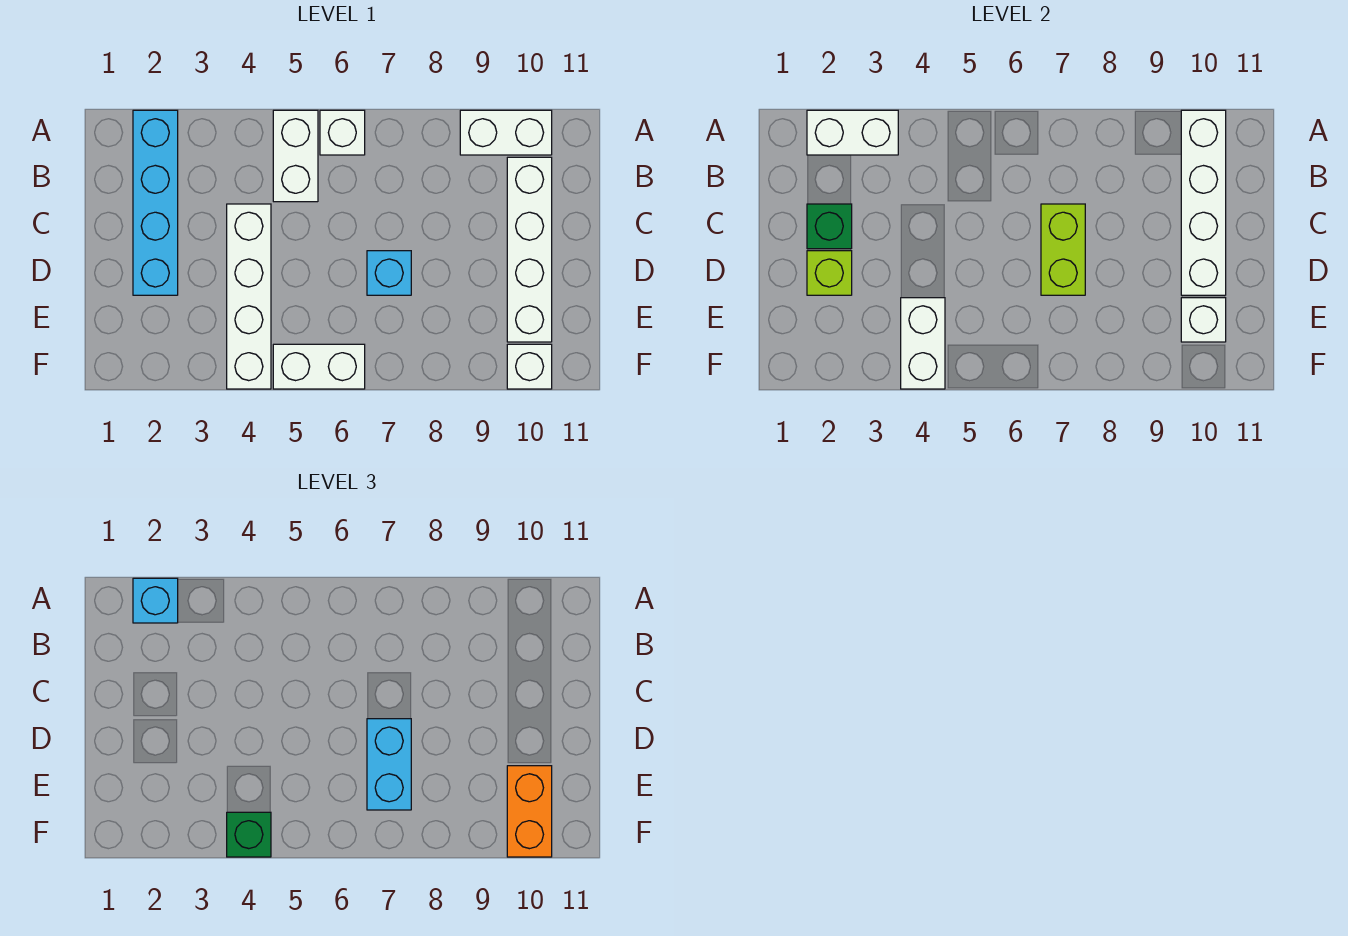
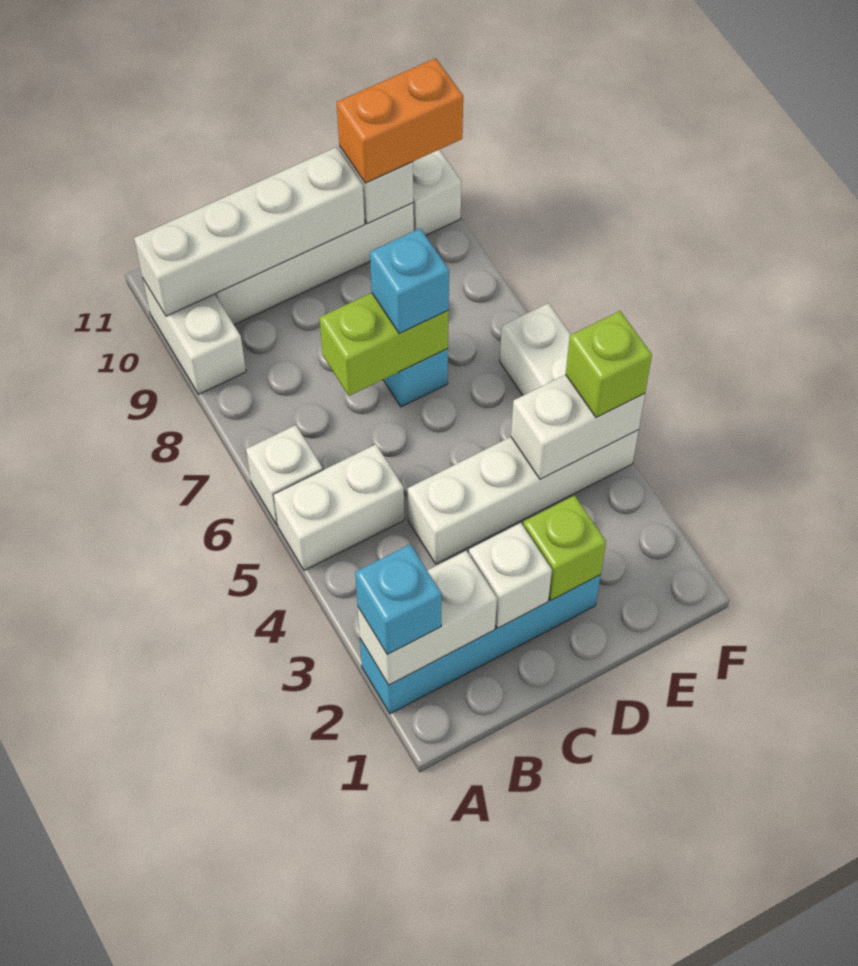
white brick A2:A3 level 2 -> white brick A2:B2 level 2
green brick C2 level 2 -> white brick C2 level 2
cyan brick D7:E7 level 3 -> cyan brick D7 level 3
green brick F4 level 3 -> lime brick F4 level 3

